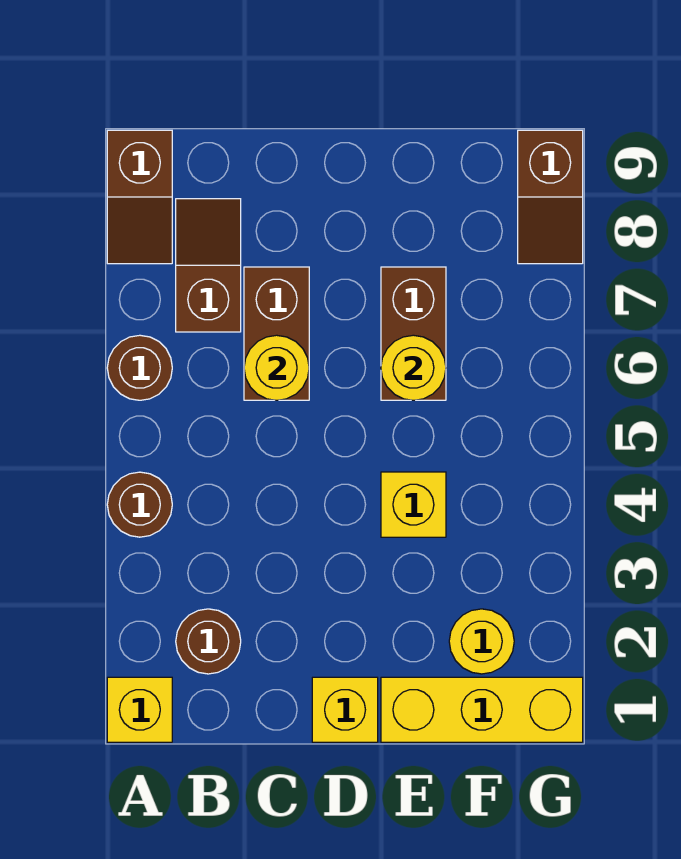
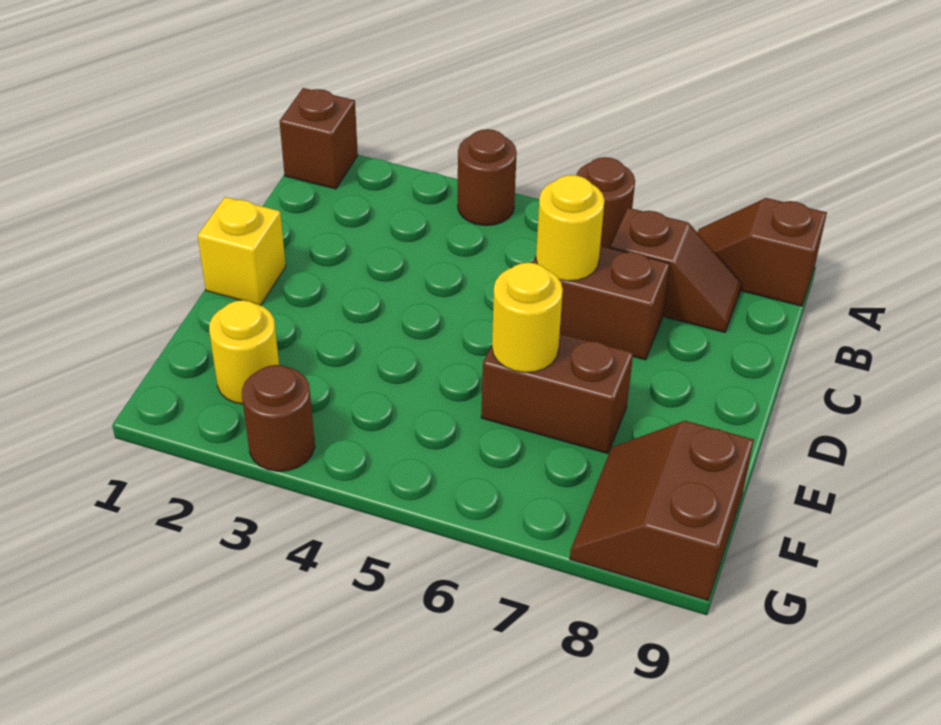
yellow brick A1 level 1 -> brown brick A1 level 1
brown round brick B2 level 1 -> brown round brick G3 level 1
yellow brick E1:G1 level 1 -> none
yellow brick E4 level 1 -> none
brown slope G8:G9 level 1 top 9 -> brown slope F8:G9 level 1 top 9

